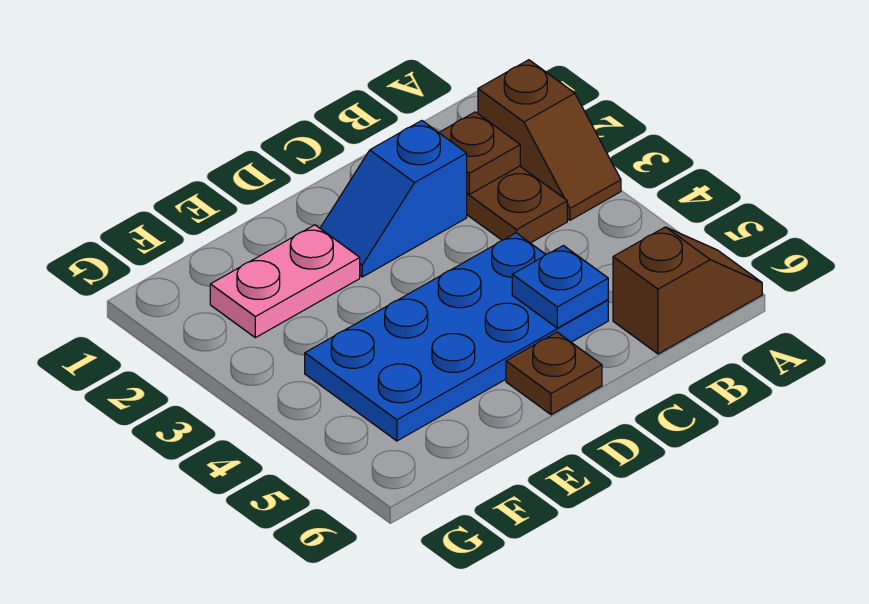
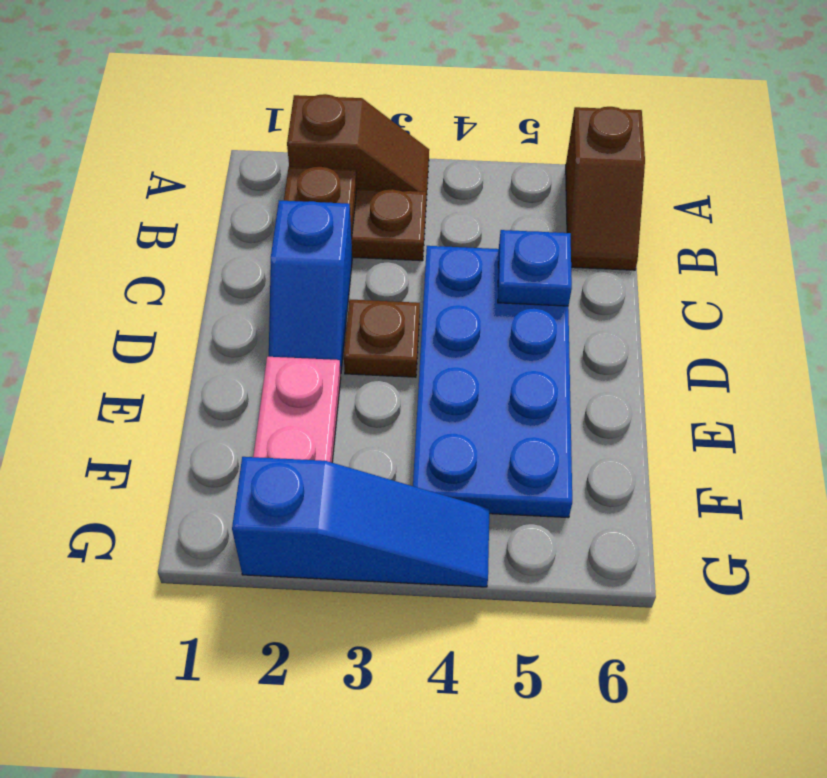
brown slope A6:B6 level 1 top B -> brown slope A6:B6 level 1 top A
brown plate D6 level 1 -> brown plate D3 level 1
none -> blue slope G2:G4 level 1 top 2

